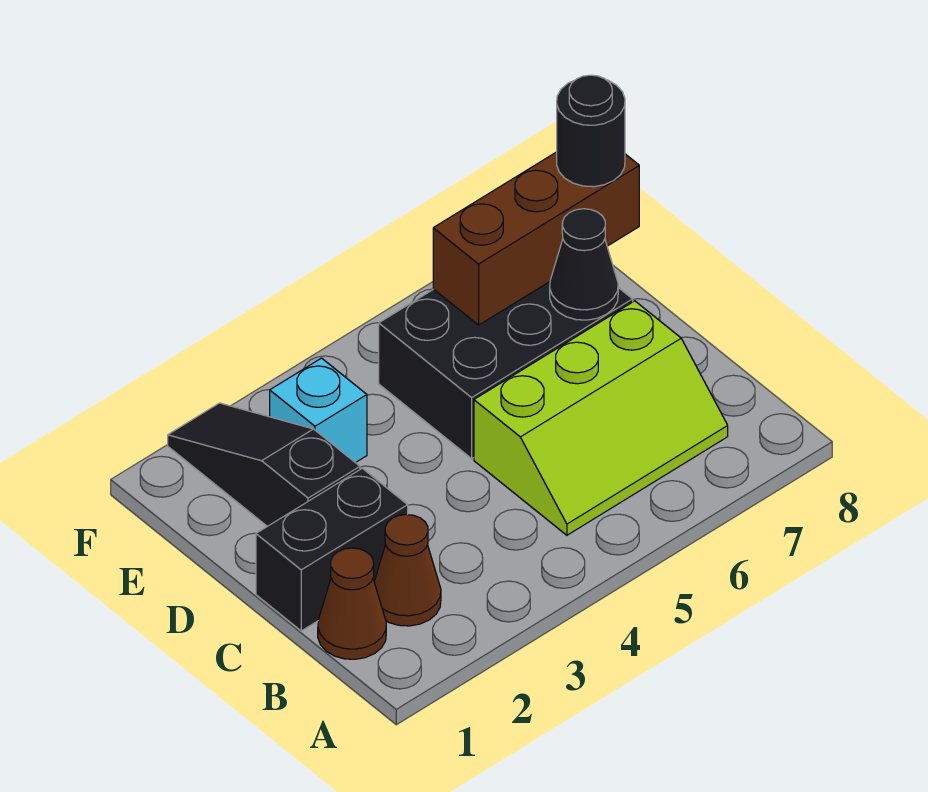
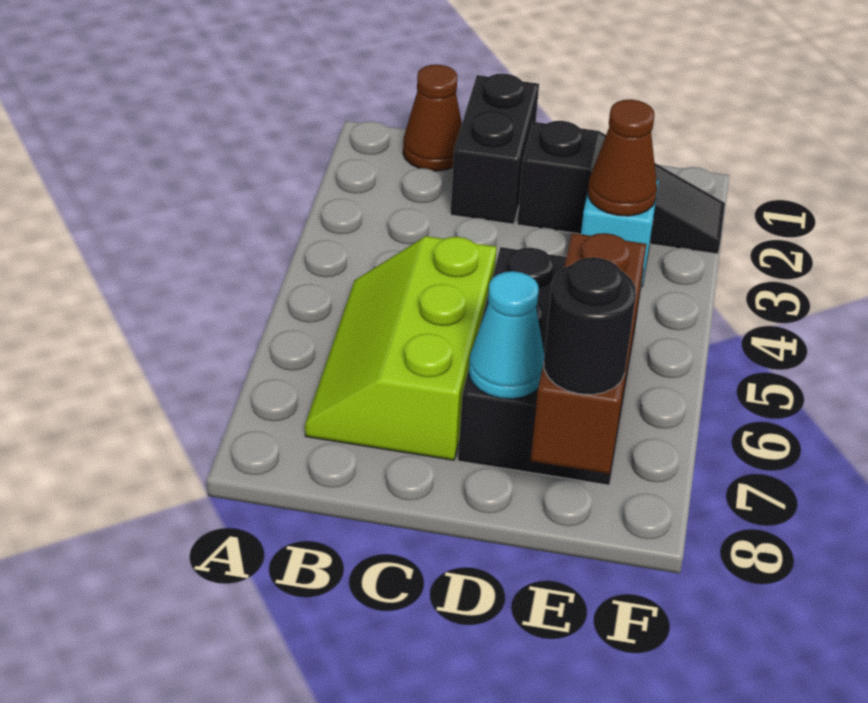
brown cone B2 level 1 -> brown cone E3 level 2
black cone D7 level 2 -> cyan cone D7 level 2

